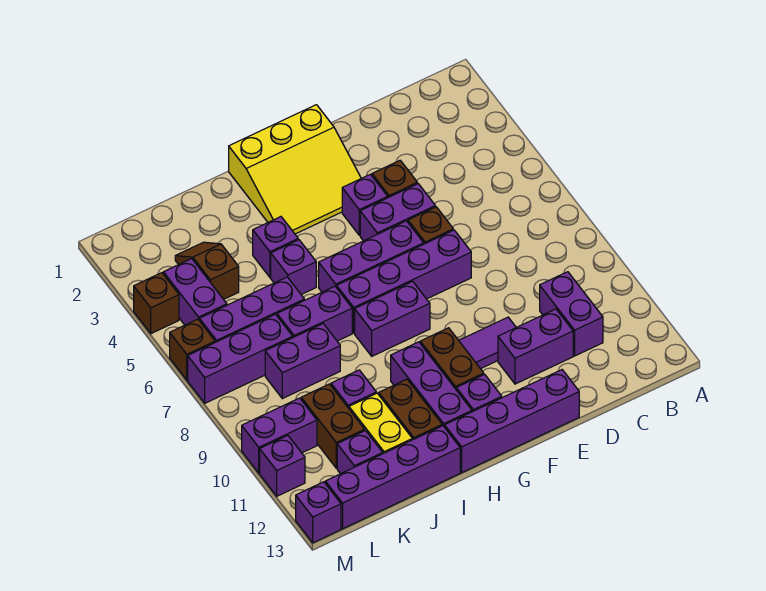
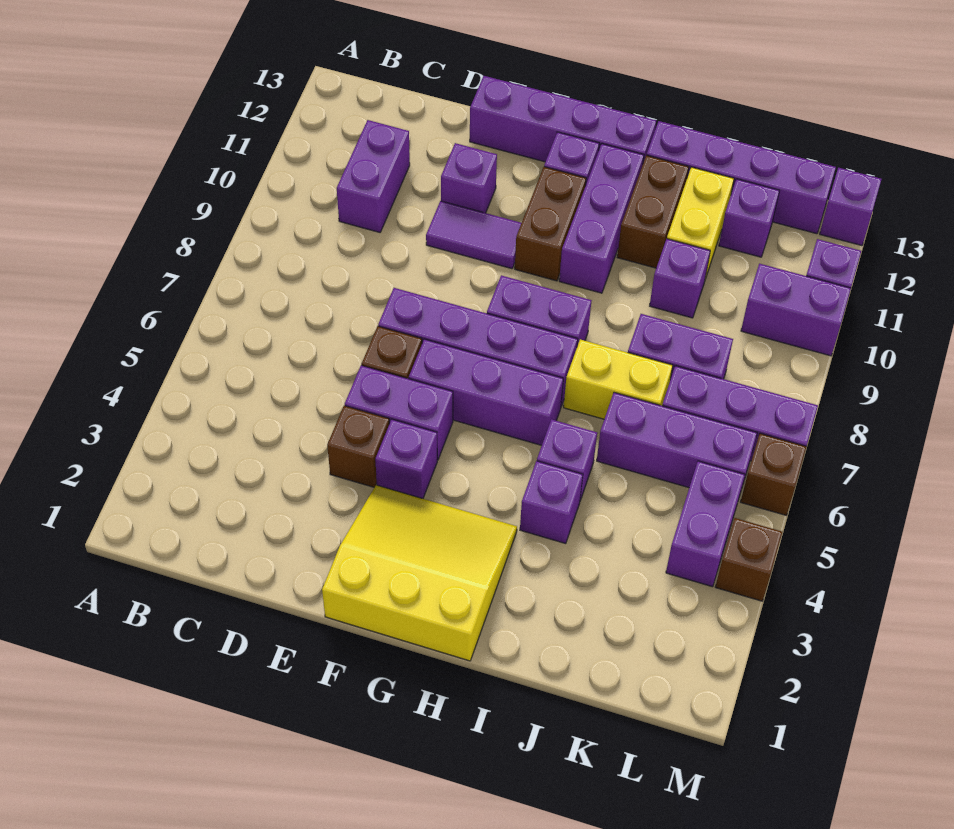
purple brick D11:E11 level 1 -> purple brick E11 level 1
purple brick I7:J7 level 1 -> yellow brick I7:J7 level 1
brown slope K3:K4 level 1 top 4 -> none
brown brick K10:K11 level 1 -> none

